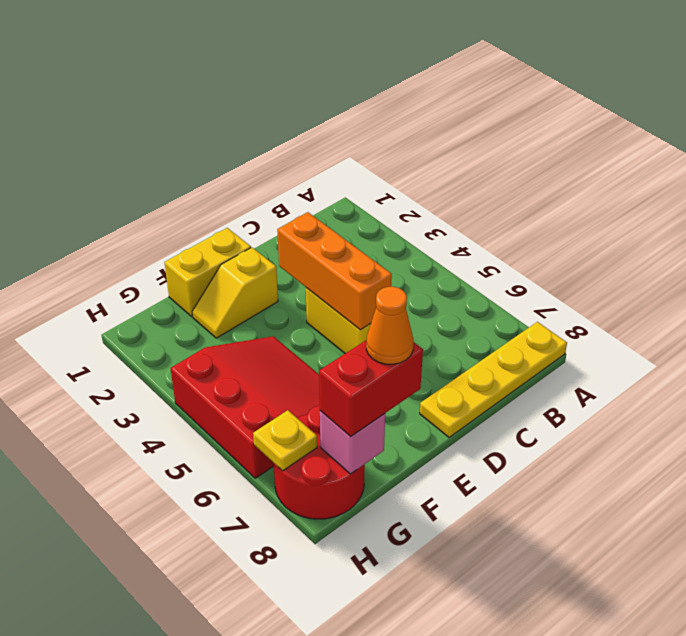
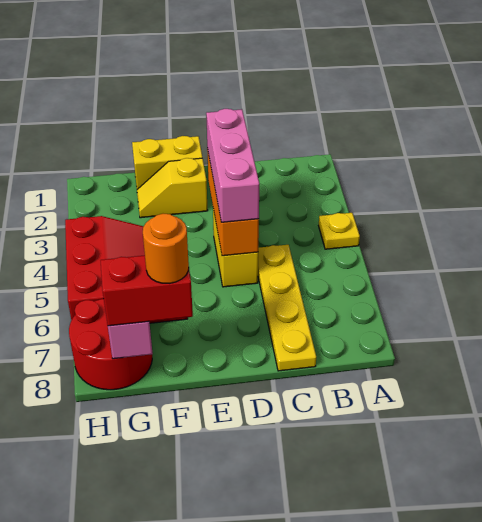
yellow plate A8:D8 level 1 -> yellow plate C5:C8 level 1
none -> pink brick D3:D5 level 3
orange cone F8 level 4 -> orange round brick F8 level 4
yellow plate H7 level 2 -> yellow plate A4 level 1

